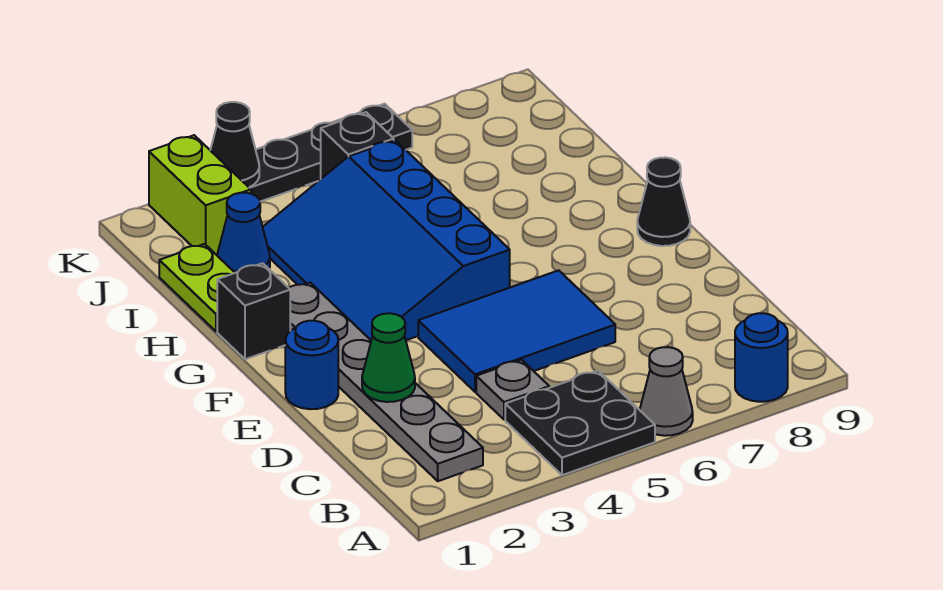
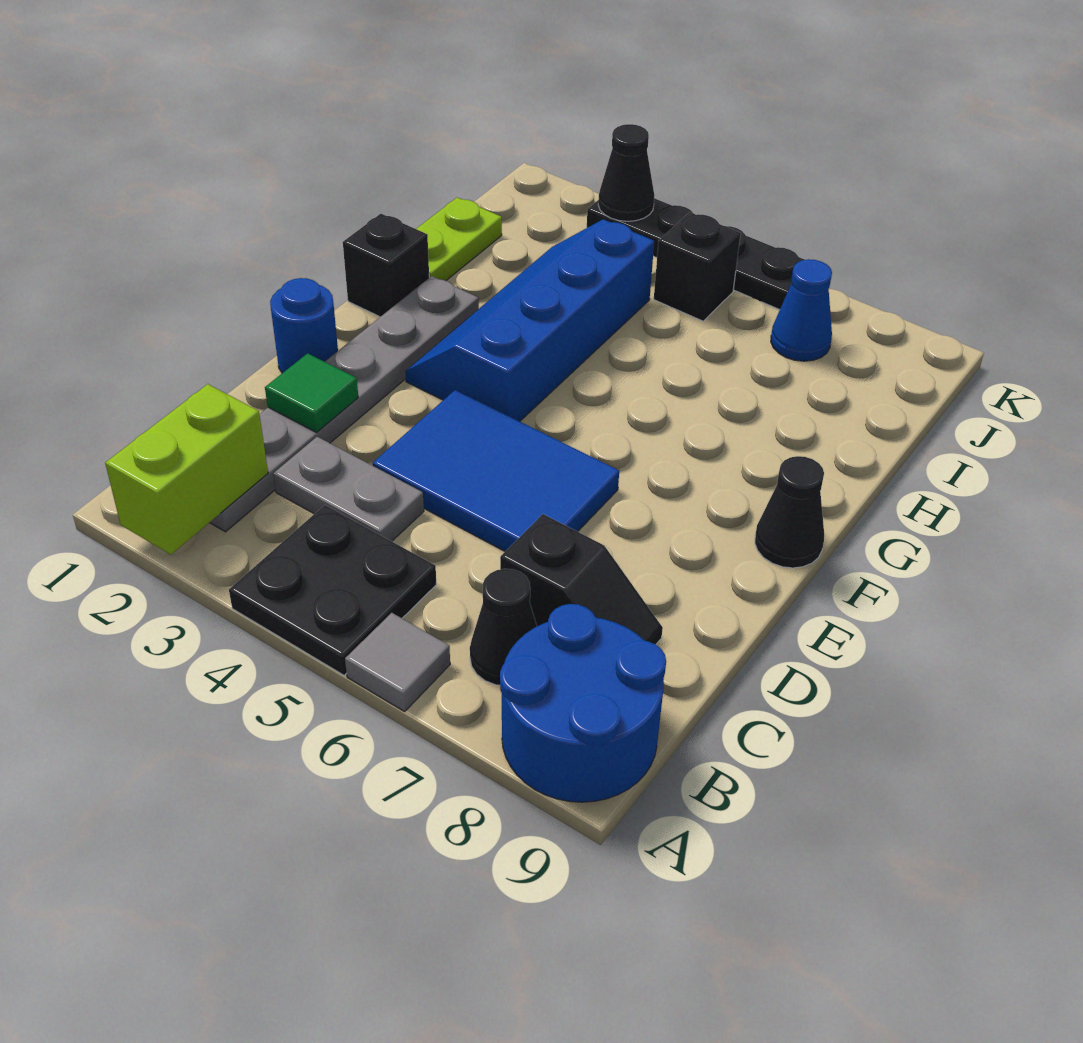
grey cone A6 level 1 -> grey tile A6 level 1
blue round brick A8 level 1 -> blue round brick A8:B9 level 1
none -> black cone B7 level 1
grey plate C4 level 1 -> grey plate C3:C4 level 1
none -> black slope C7:C8 level 1 top 7
green cone D2 level 2 -> green tile D2 level 2
blue slope F3:I5 level 1 top 5 -> blue slope F3:I4 level 1 top 4
blue cone I2 level 1 -> blue cone J7 level 1
lime brick J2:K2 level 1 -> lime brick A2:B2 level 2

